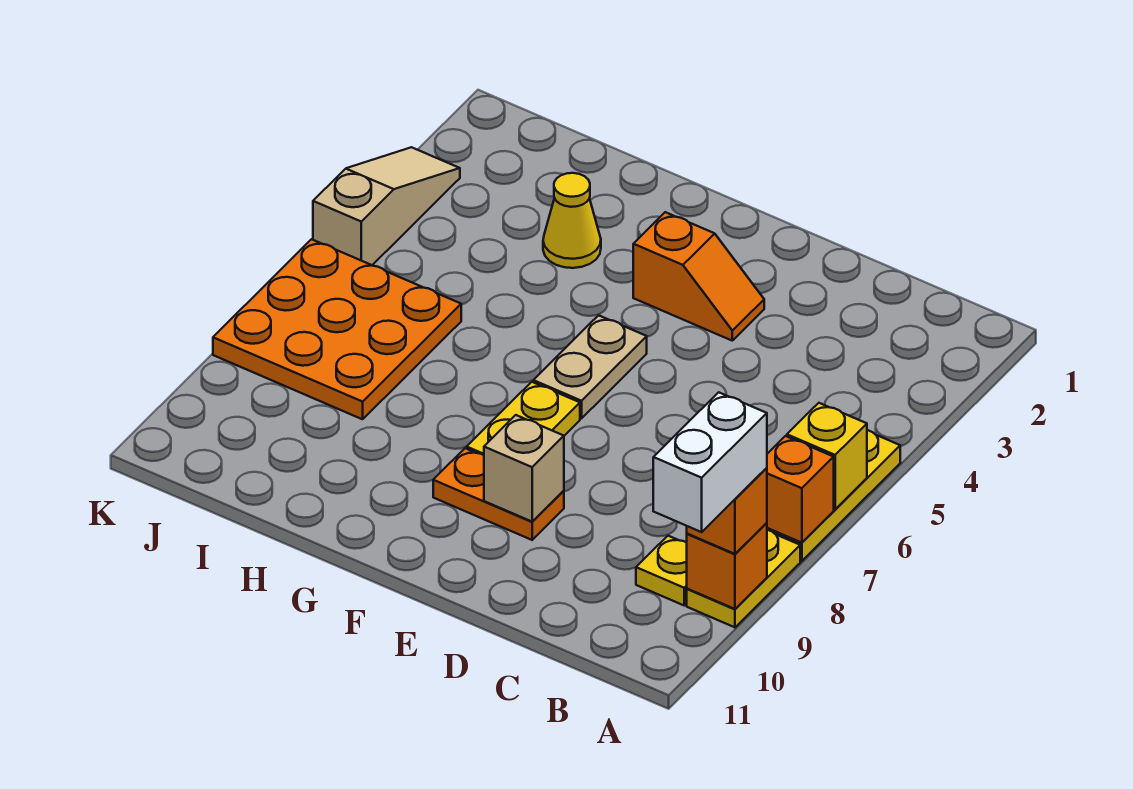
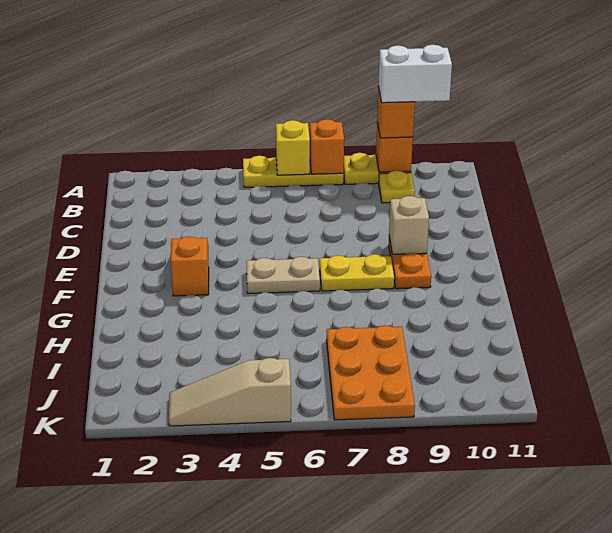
yellow cone H3 level 1 -> none
orange plate I6:K8 level 1 -> orange plate I7:K8 level 1

